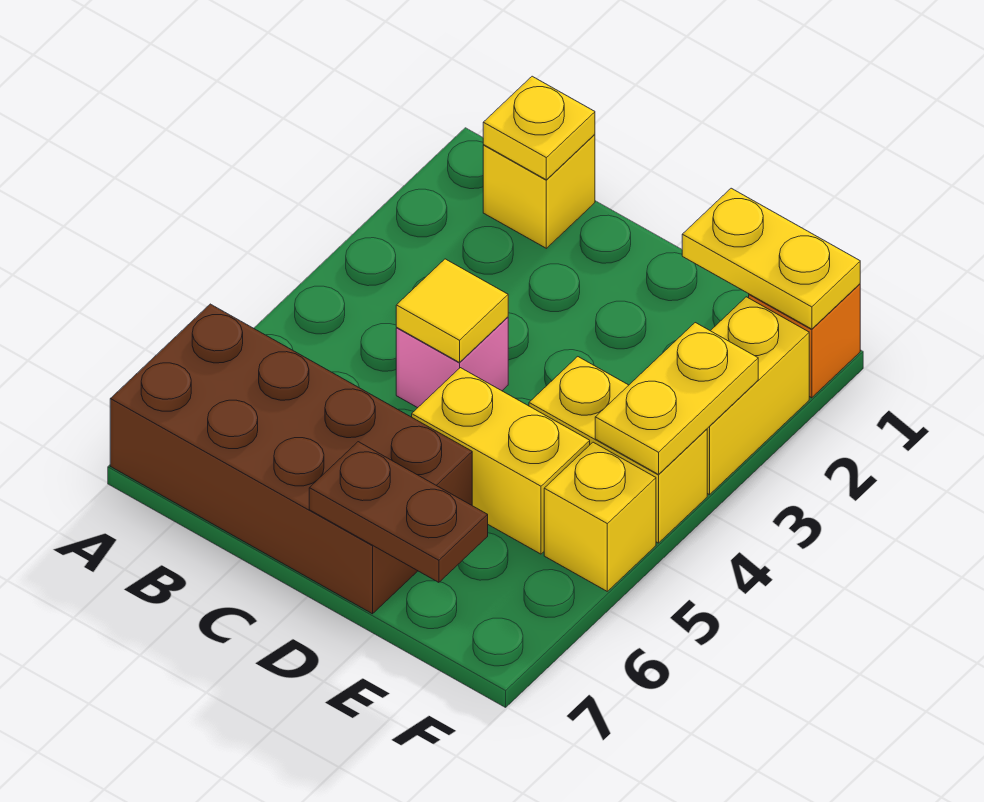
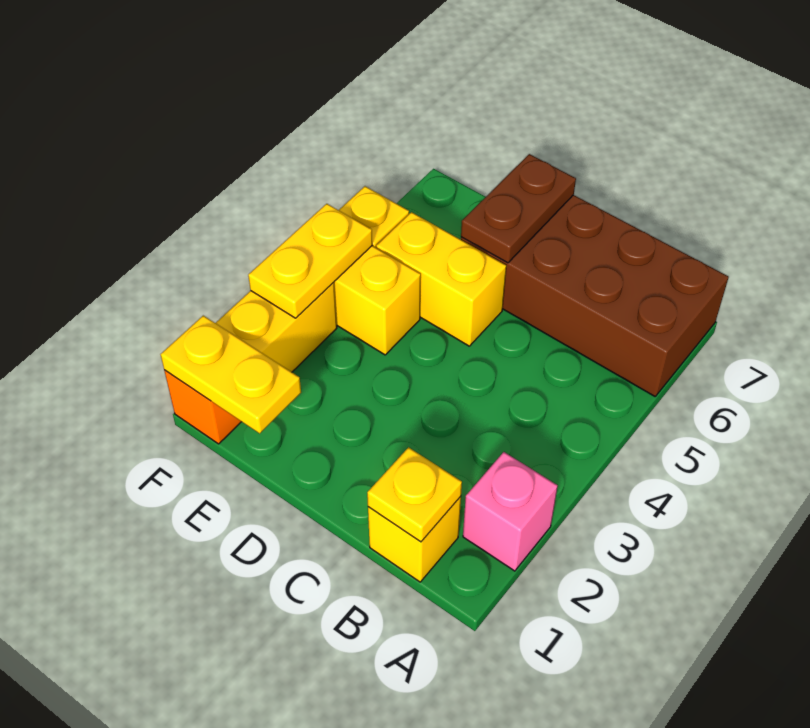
pink brick C4 level 1 -> pink brick A2 level 1
yellow tile C4 level 2 -> none
brown plate D7:E7 level 2 -> brown plate D6:D7 level 2

